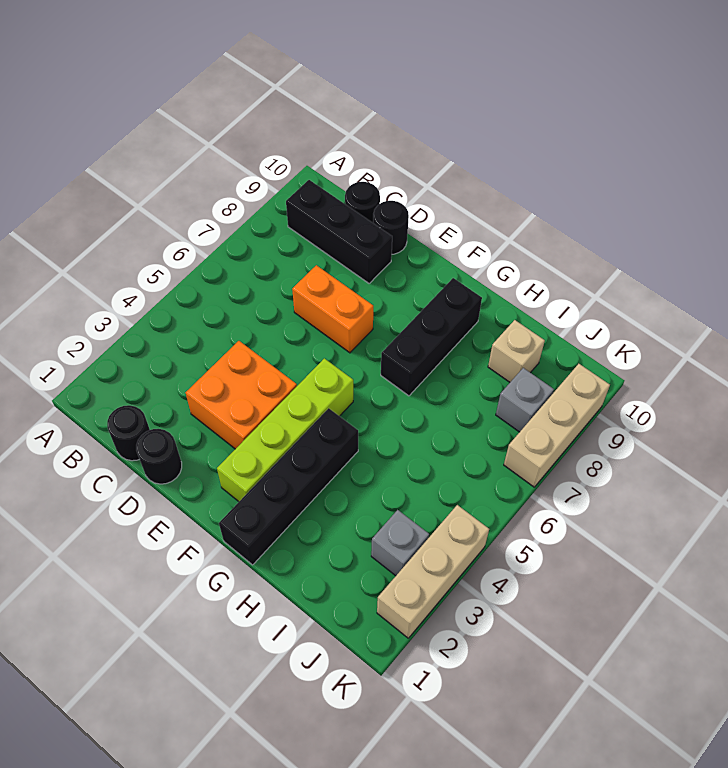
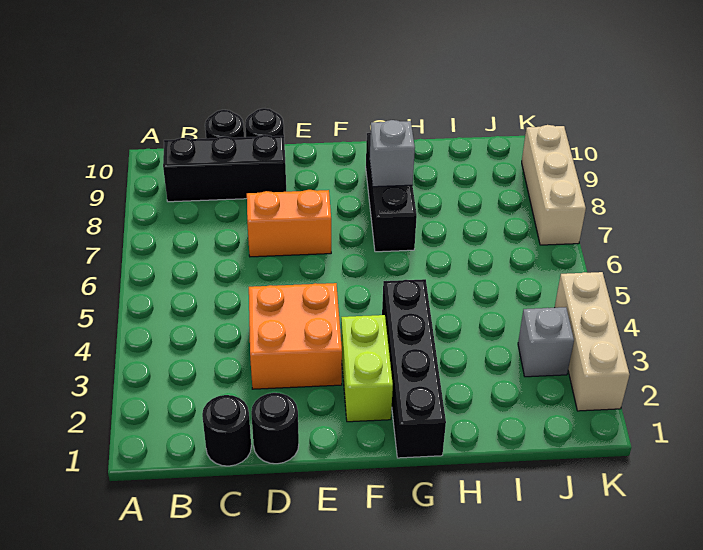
lime brick F2:F5 level 1 -> lime brick F2:F3 level 1
tan brick I9 level 1 -> none
grey brick J8 level 1 -> grey brick G8 level 2

